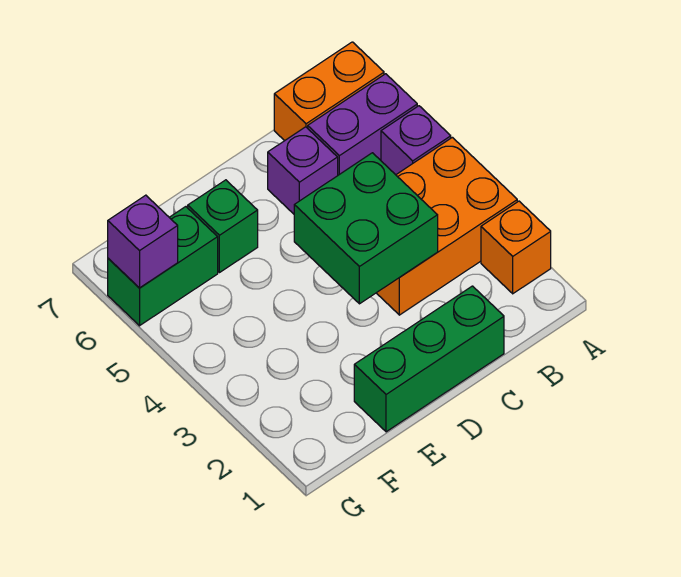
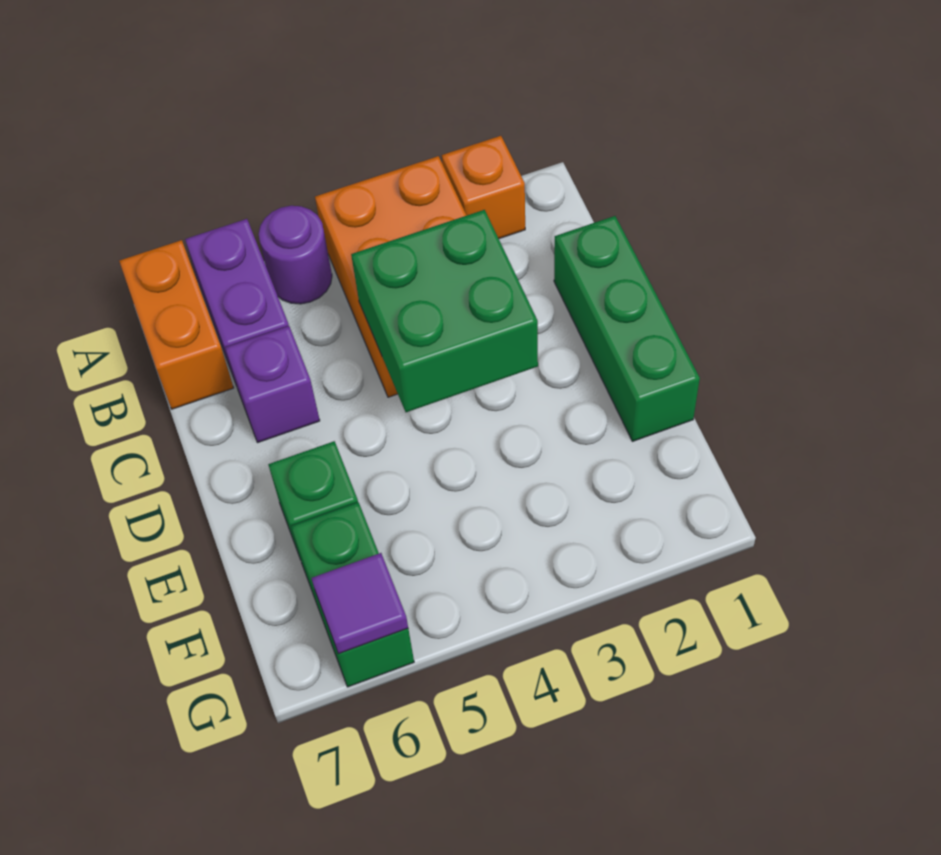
purple brick A5 level 1 -> purple round brick A5 level 1
purple brick G6 level 2 -> purple tile G6 level 2

